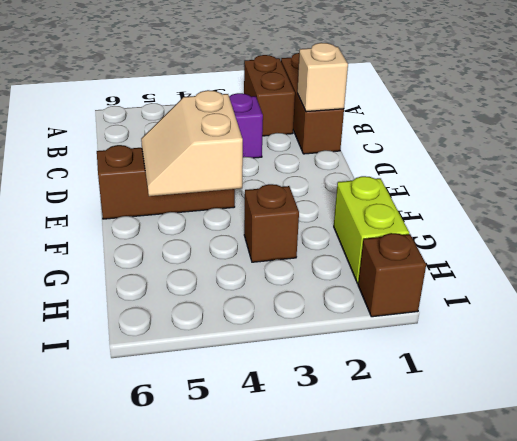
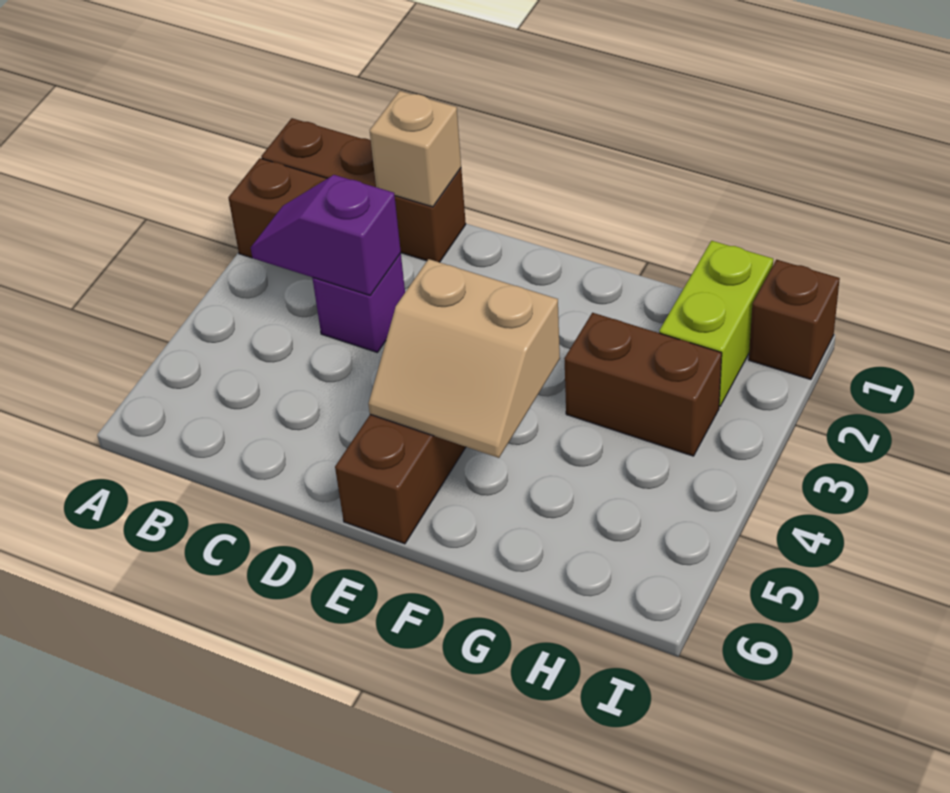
none -> purple slope B3:C3 level 2 top C
lime brick G1:H1 level 1 -> lime brick H1:H2 level 1
brown brick G3 level 1 -> brown brick G3:H3 level 1

